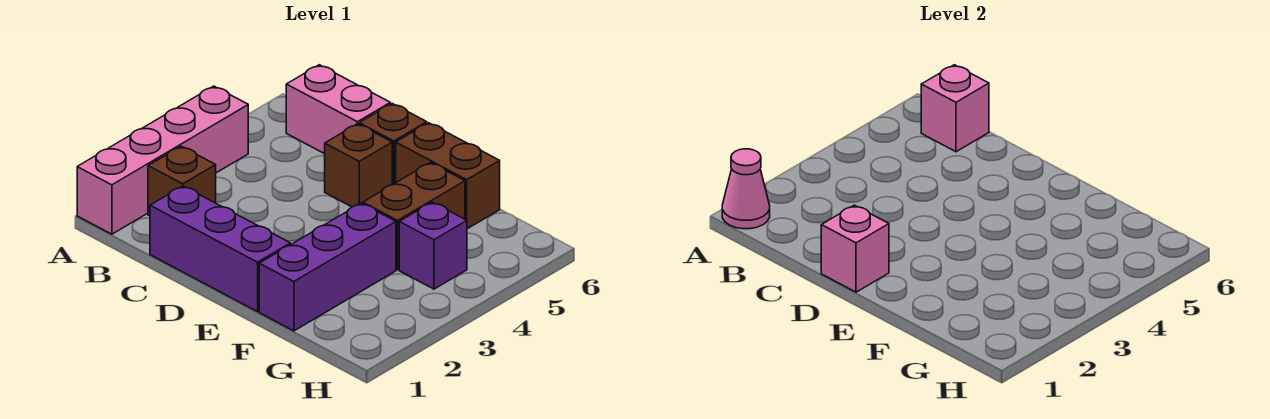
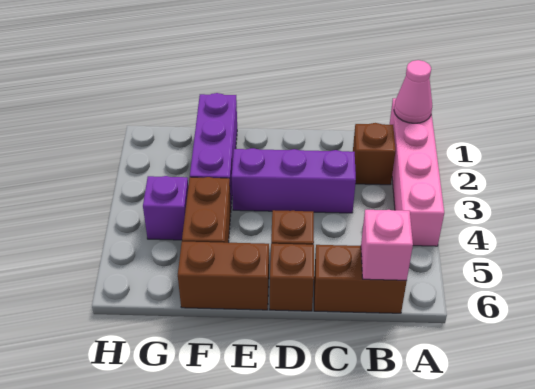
pink brick B6:C6 level 1 -> brown brick B6:C6 level 1
purple brick C1:E1 level 1 -> purple brick C3:E3 level 1
pink brick D1 level 2 -> none

